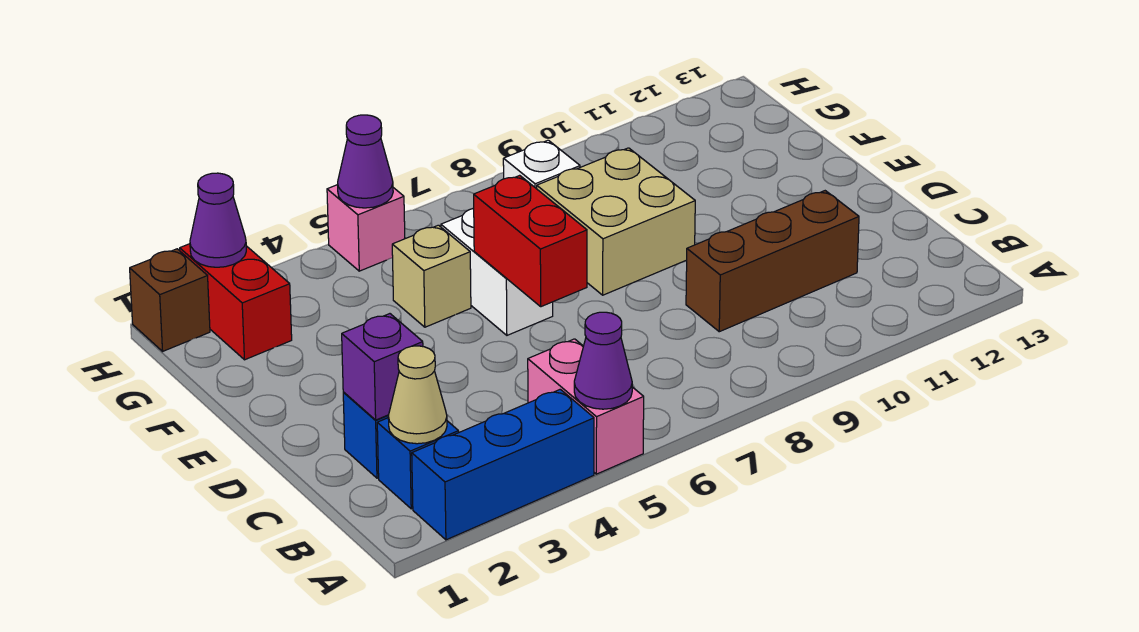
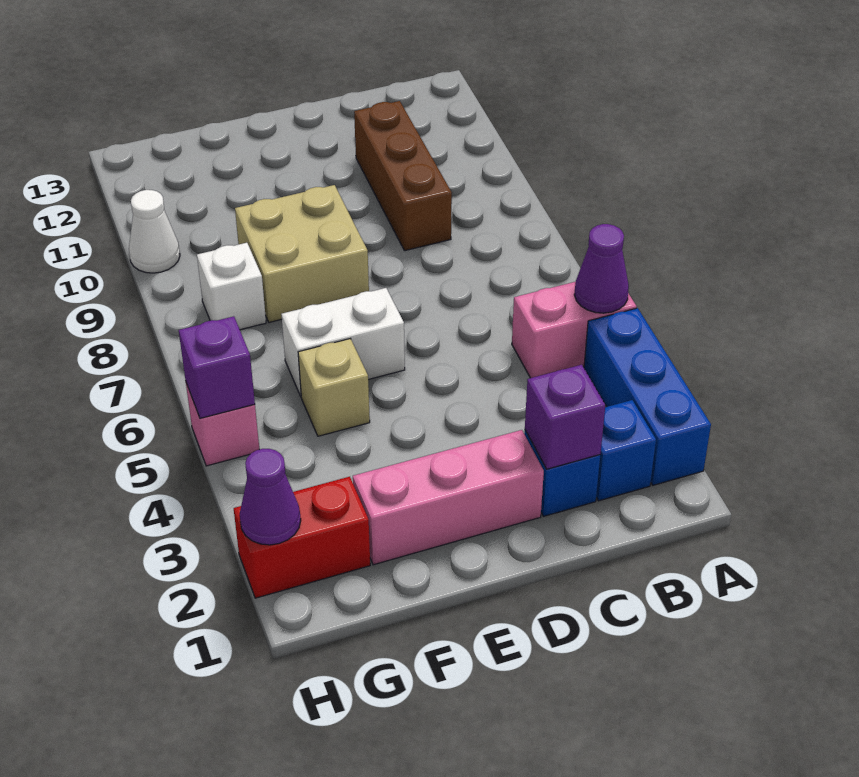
tan cone B2 level 2 -> none
none -> pink brick D2:F2 level 1
red brick D6:E6 level 2 -> none
brown brick H1 level 1 -> none
purple cone H5 level 2 -> purple brick H5 level 2
none -> white cone H10 level 1

